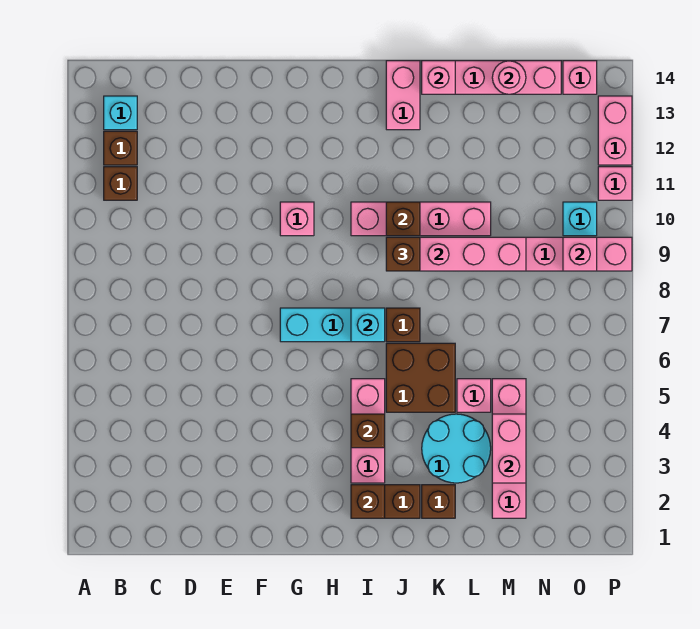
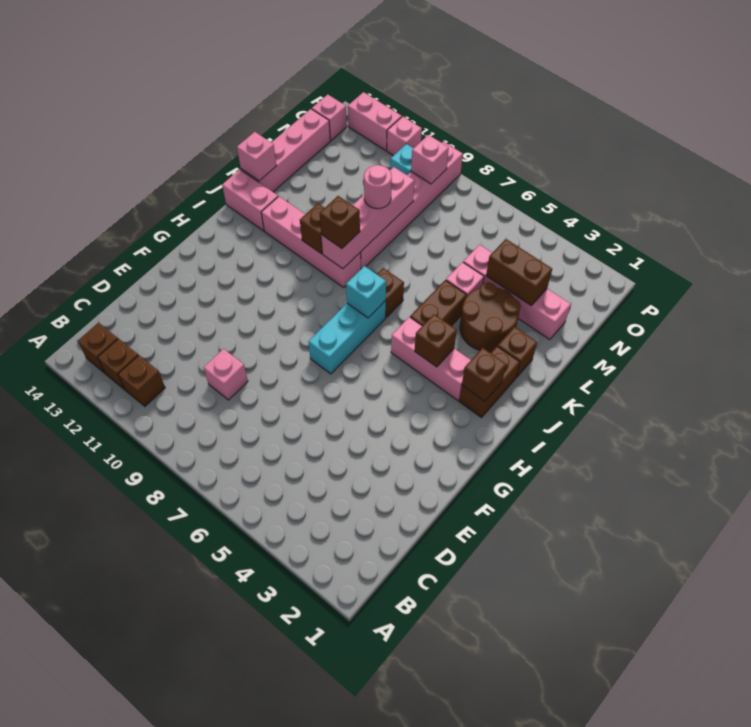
cyan brick B13 level 1 -> brown brick B13 level 1
pink brick G10 level 1 -> pink brick D9 level 1
pink brick I10:L10 level 1 -> pink brick J9:J12 level 1
brown brick J5:K6 level 1 -> brown brick J5:K5 level 1
cyan round brick K3:L4 level 1 -> brown round brick K3:L4 level 1
pink brick M3:M4 level 2 -> brown brick M3:M4 level 2
pink round brick M14 level 2 -> pink round brick L9 level 3

